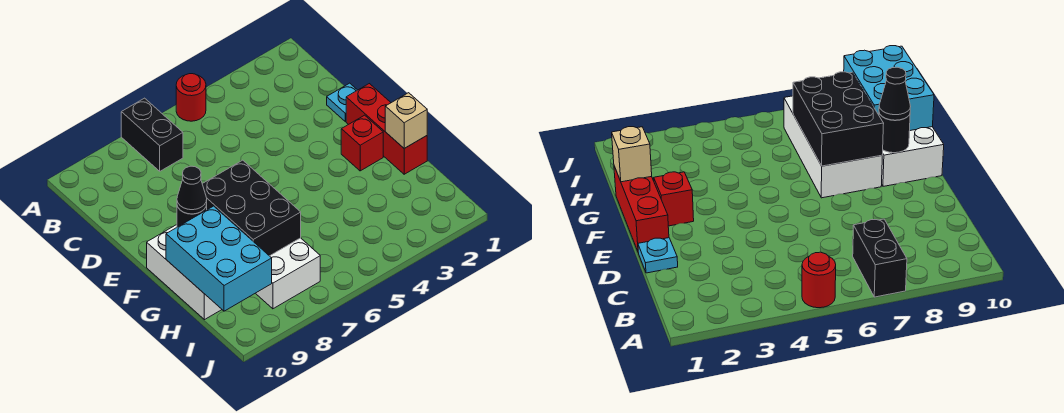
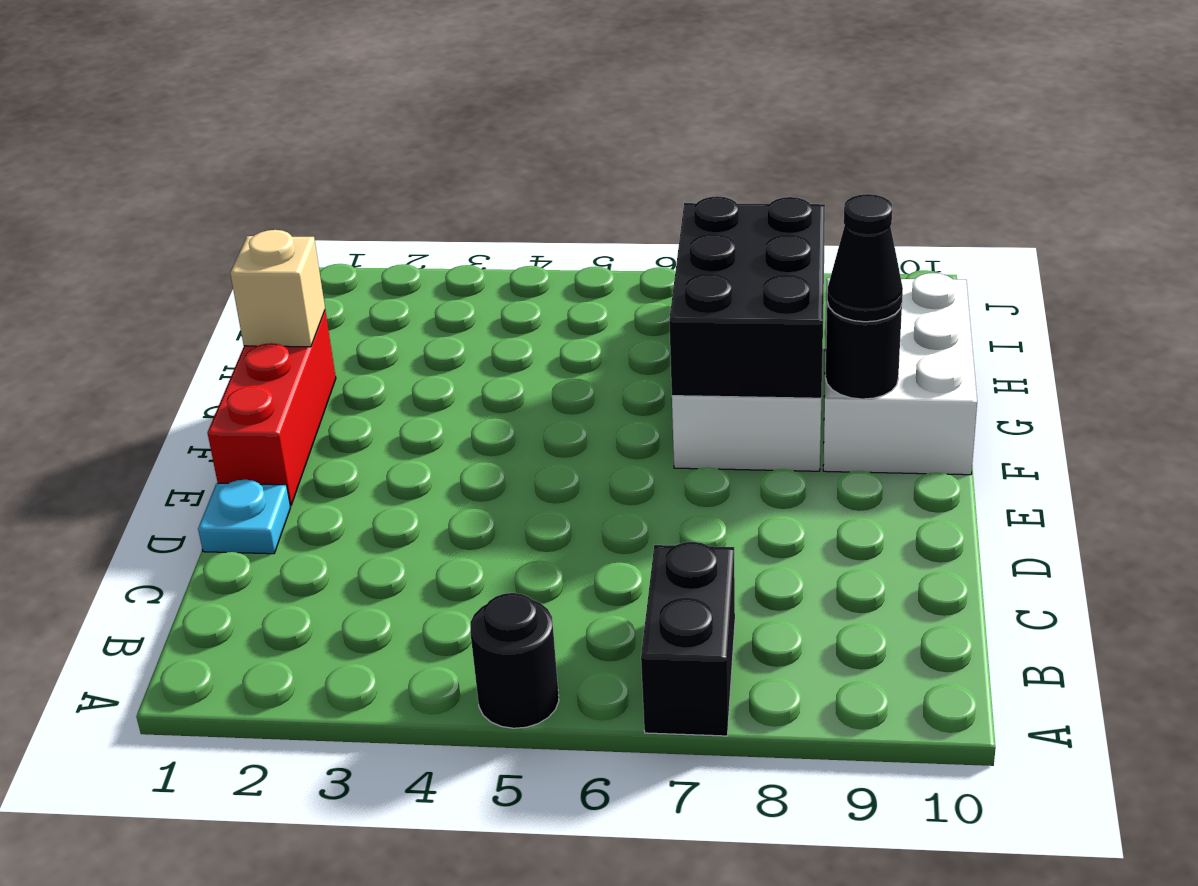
red round brick A5 level 1 -> black round brick A5 level 1
red brick F2 level 1 -> none
cyan brick G9:I10 level 2 -> none

